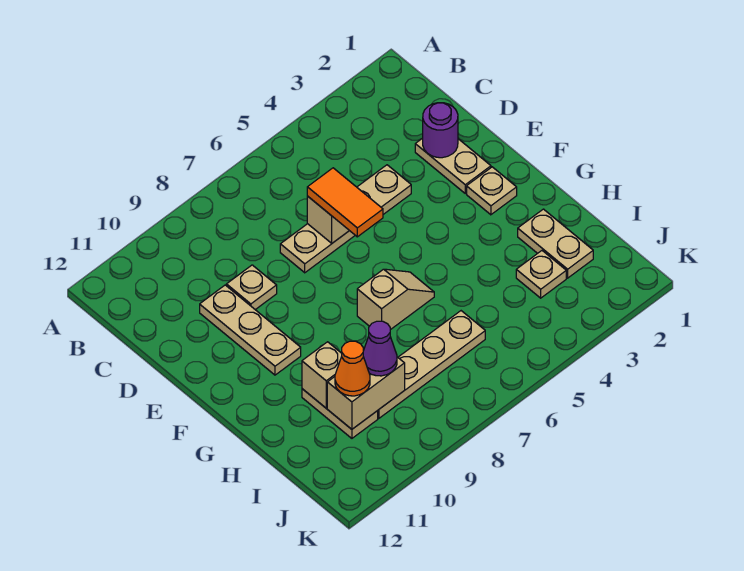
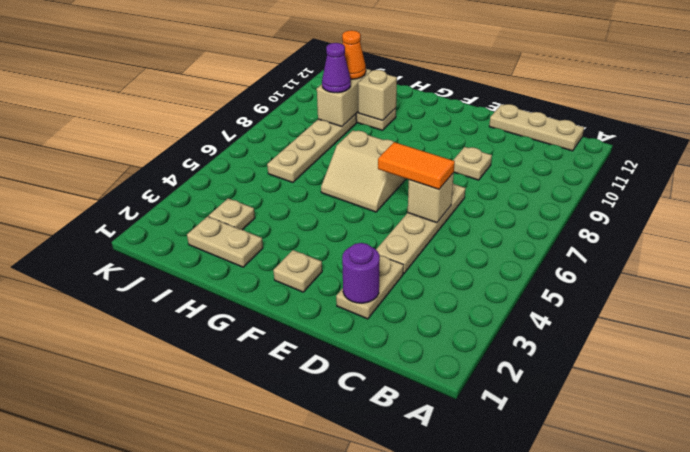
tan plate D2:E2 level 1 -> tan plate D2:D3 level 1
tan plate D10:F10 level 1 -> tan plate B12:D12 level 1
tan slope G6:G7 level 1 top 7 -> tan slope F6:G7 level 1 top 7

